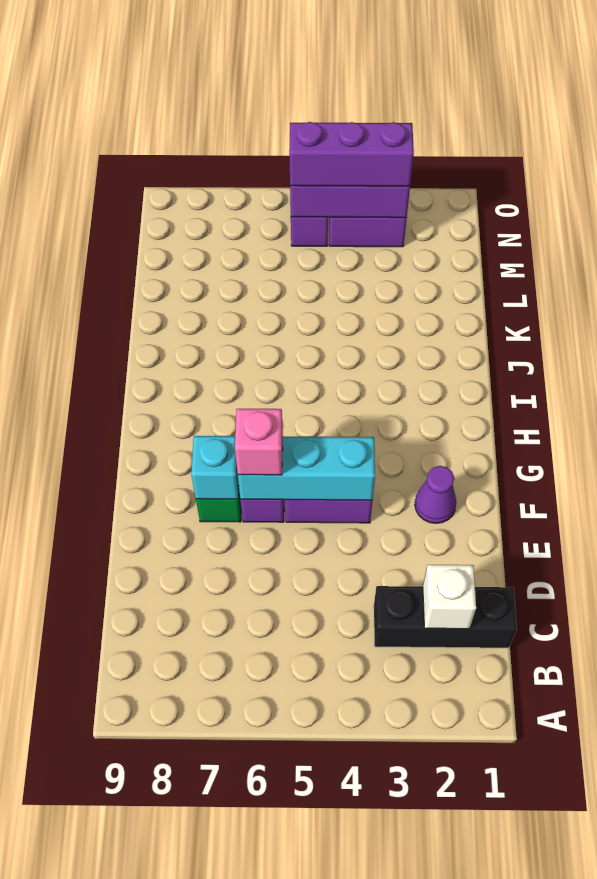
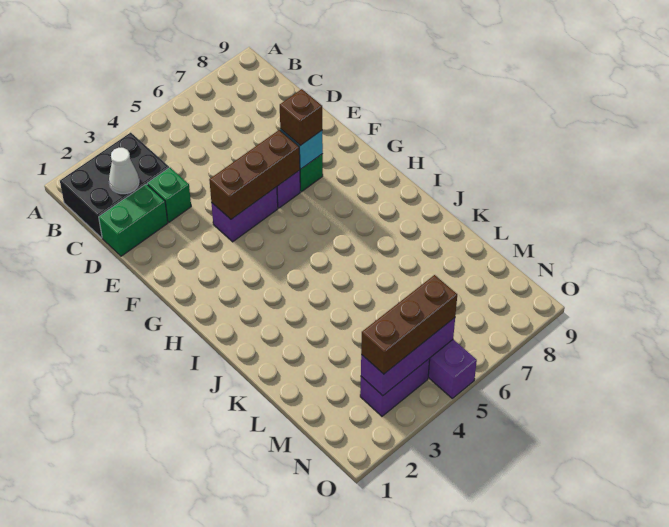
black brick C1:C3 level 1 -> black brick B1:C3 level 1
white brick C2 level 2 -> white cone C2 level 2
none -> green brick D1:D2 level 1
none -> green brick D3 level 1
purple cone F2 level 1 -> none
cyan brick F4:F6 level 2 -> brown brick F4:F6 level 2
pink brick F6 level 3 -> none
none -> brown brick F7 level 3
purple brick N3:N5 level 3 -> brown brick N3:N5 level 3

